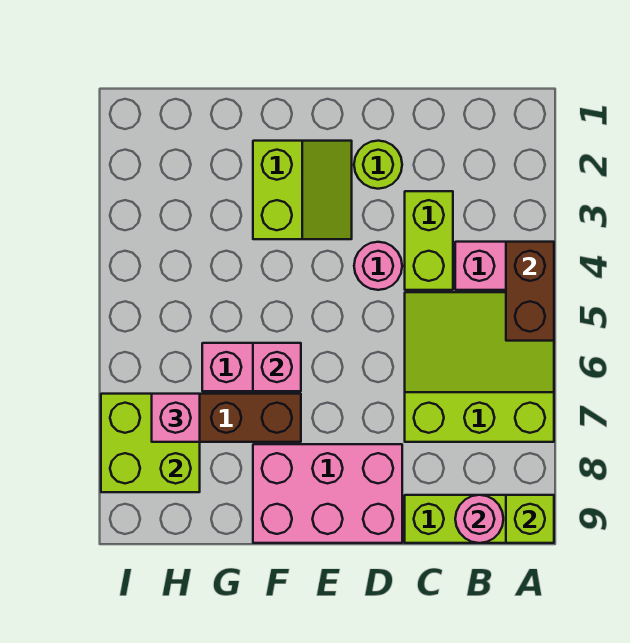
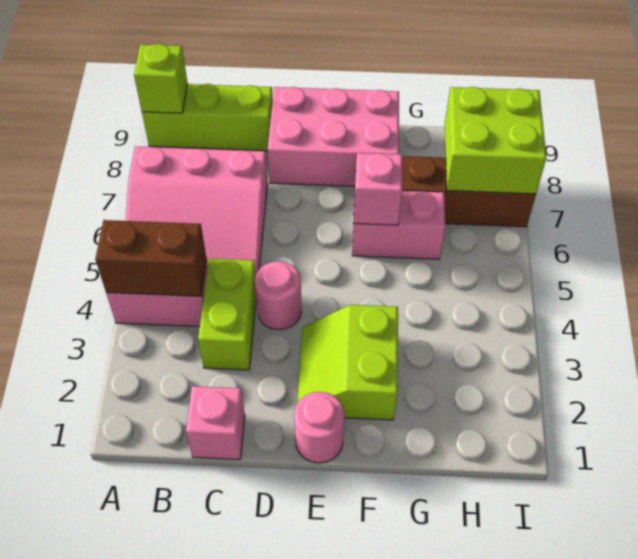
brown brick A4:A5 level 2 -> brown brick A4:B4 level 2
lime slope A5:C7 level 1 top 7 -> pink slope A5:C7 level 1 top 7
pink round brick B9 level 2 -> pink round brick E1 level 1
lime round brick D2 level 1 -> none
pink brick H7 level 3 -> pink brick C1 level 1

